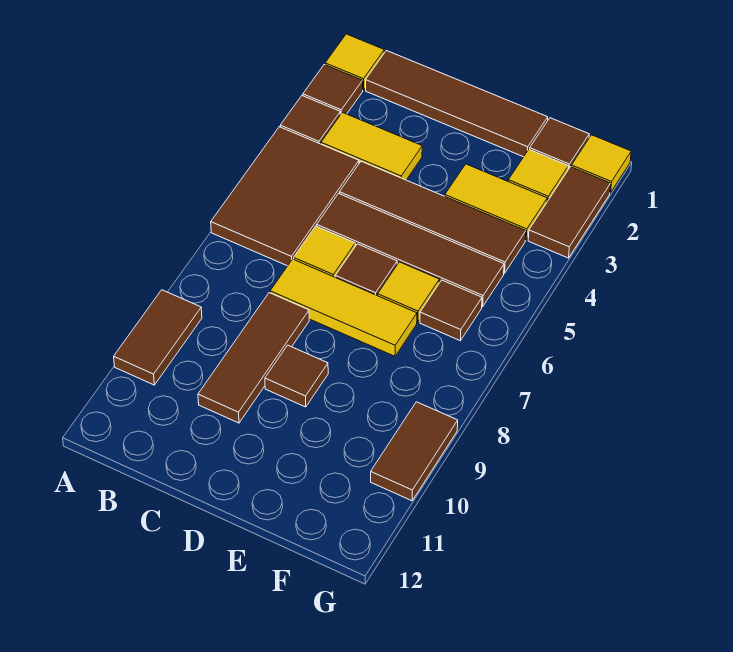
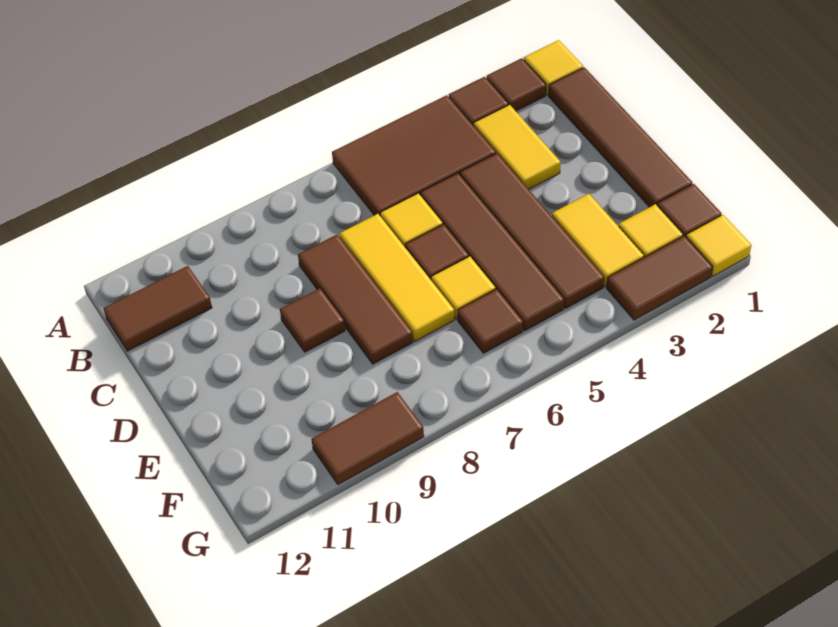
brown tile A9:A10 level 1 -> brown tile B11:B12 level 1
brown tile C8:C10 level 1 -> brown tile C8:E8 level 1

